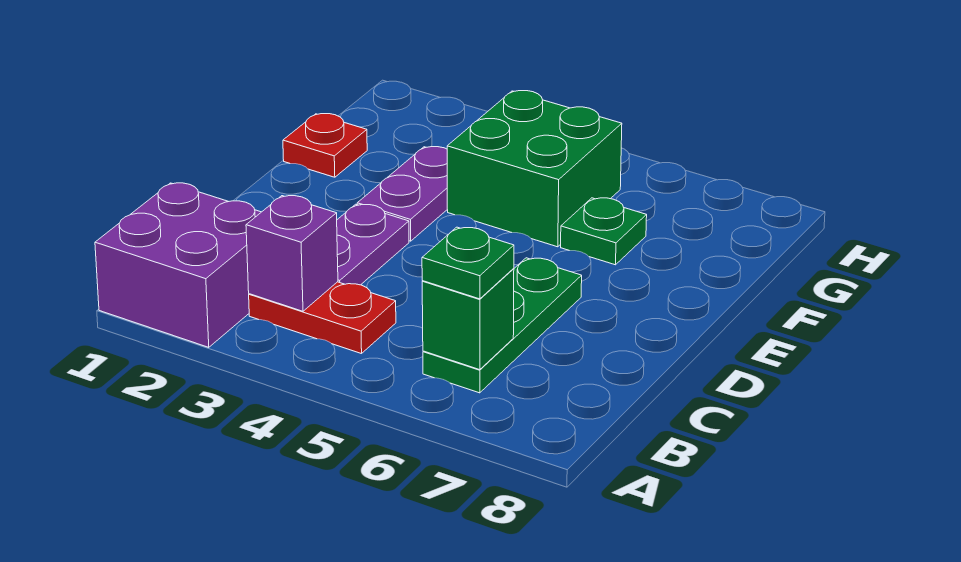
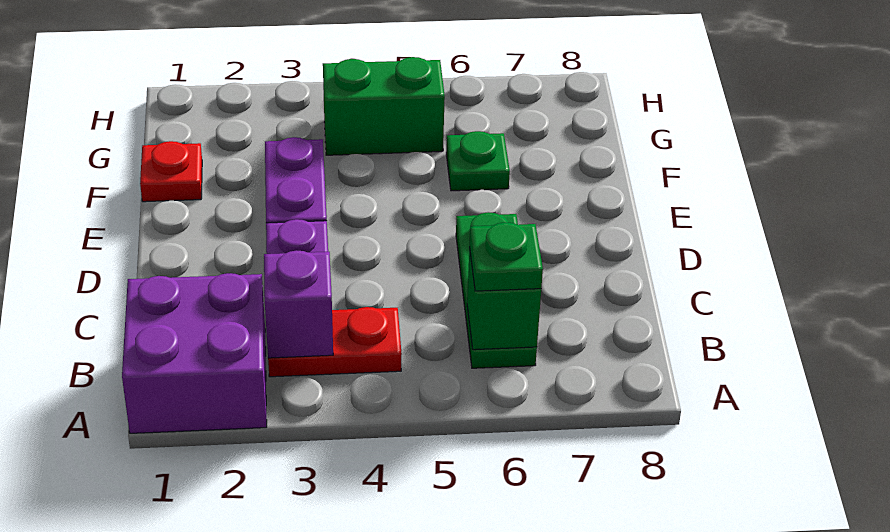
green brick F4:G5 level 1 -> green brick G4:G5 level 1

